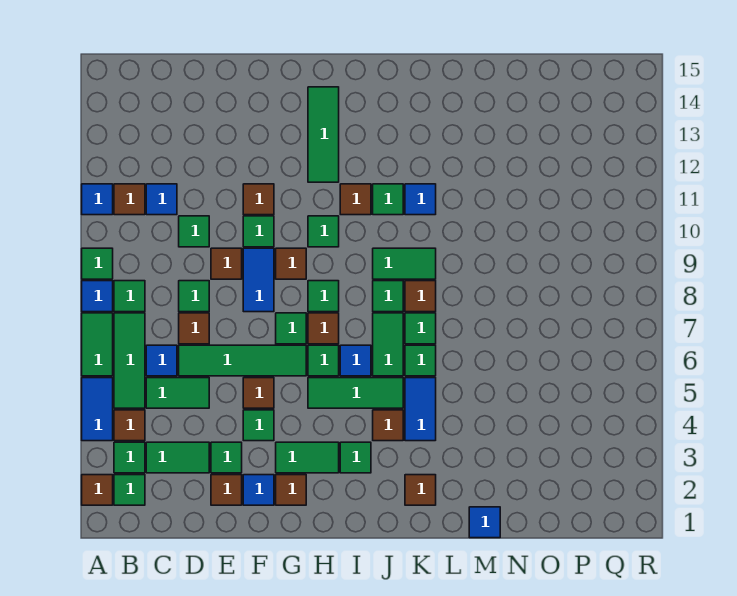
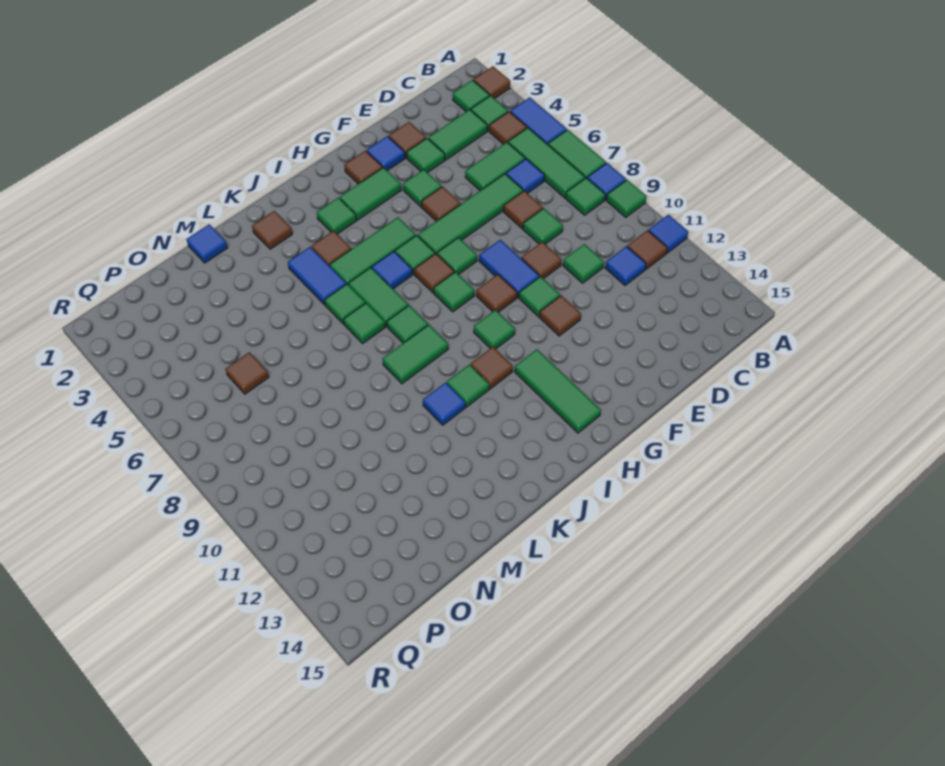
brown tile K8 level 1 -> brown tile O6 level 1

